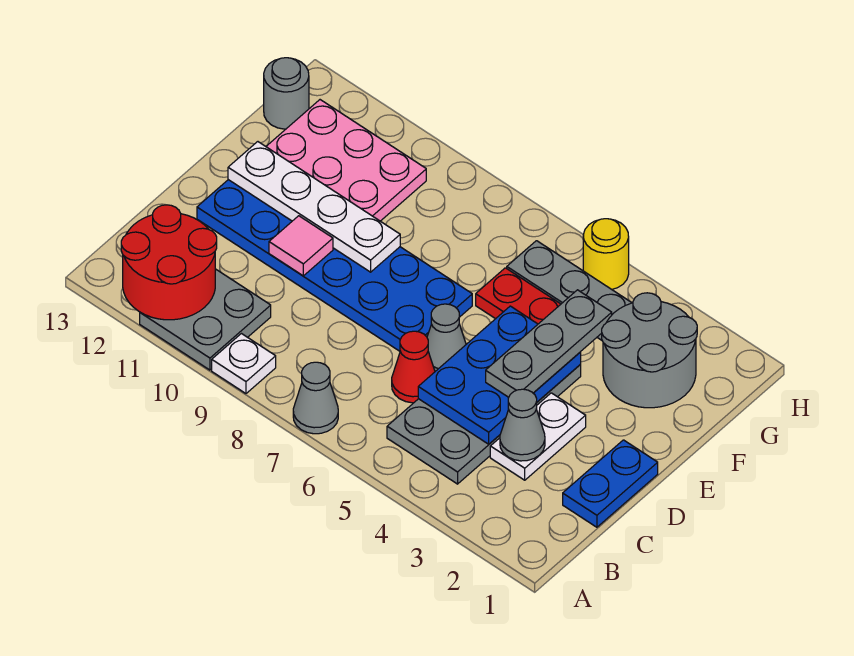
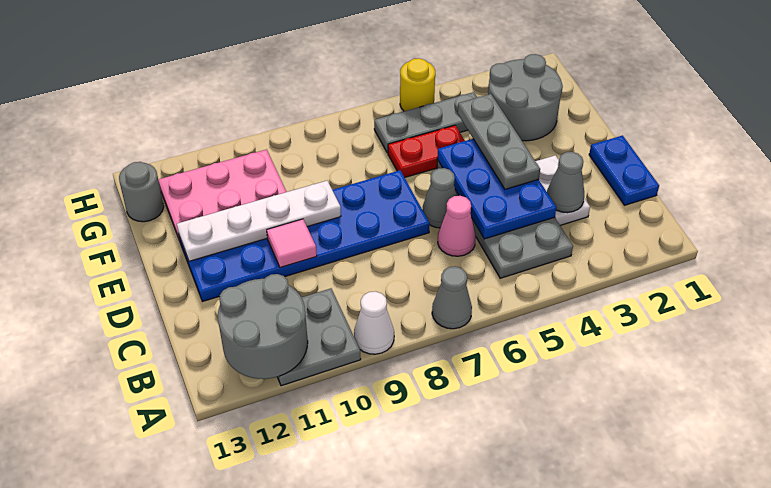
white plate A9 level 1 -> white cone A9 level 1
red round brick A11:B12 level 2 -> grey round brick A11:B12 level 2
red cone C6 level 1 -> pink cone C6 level 1

